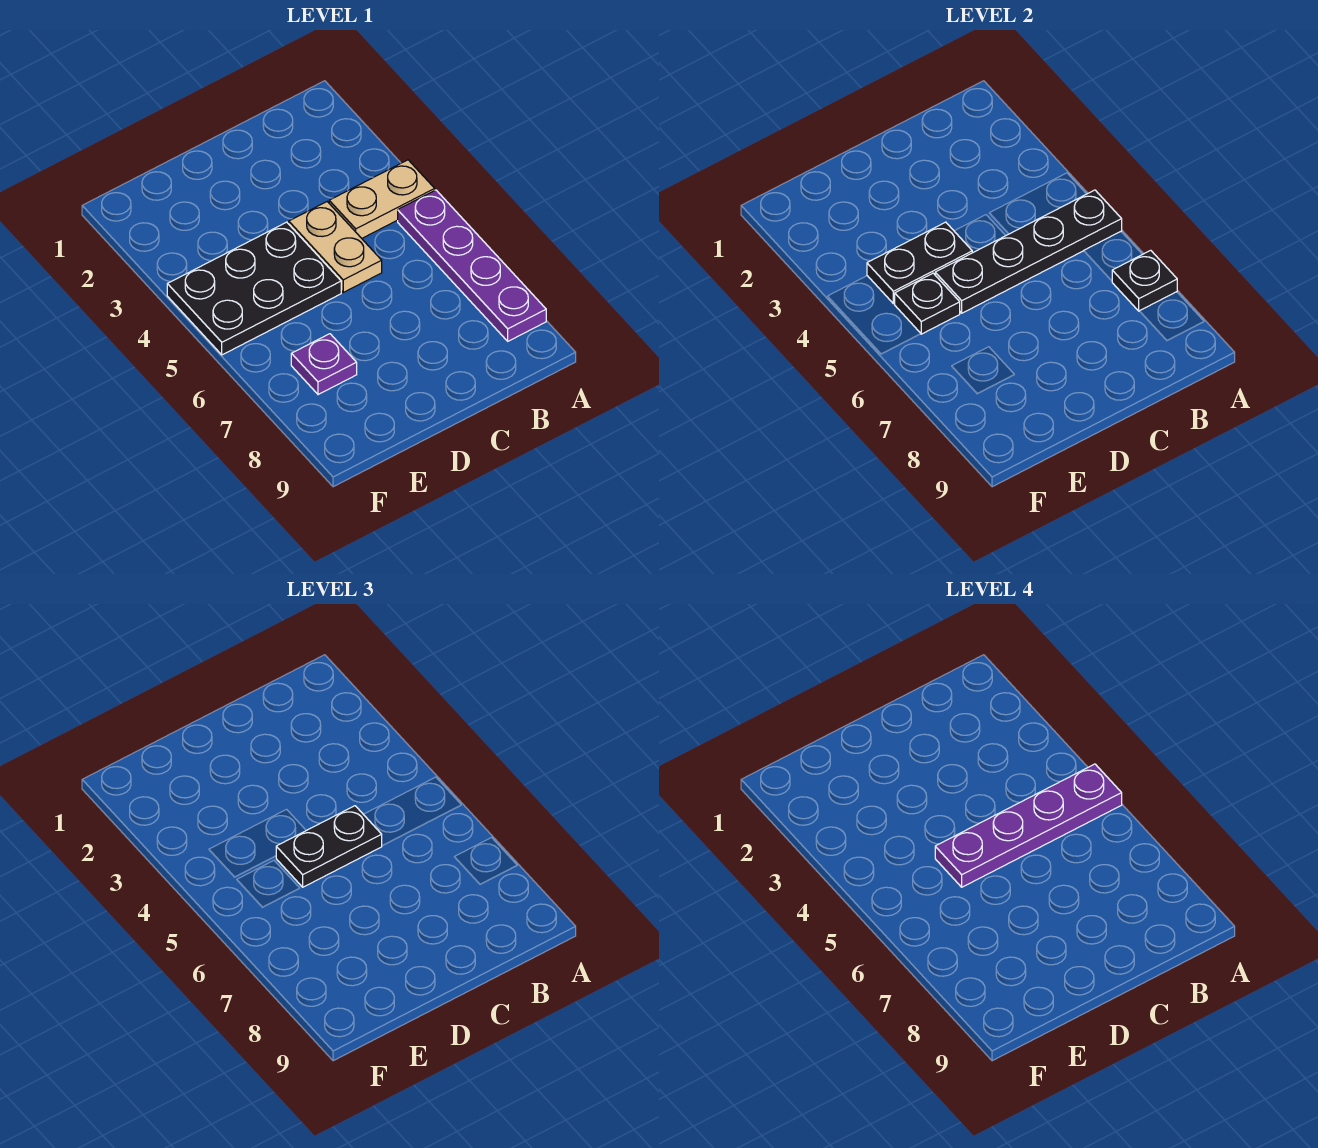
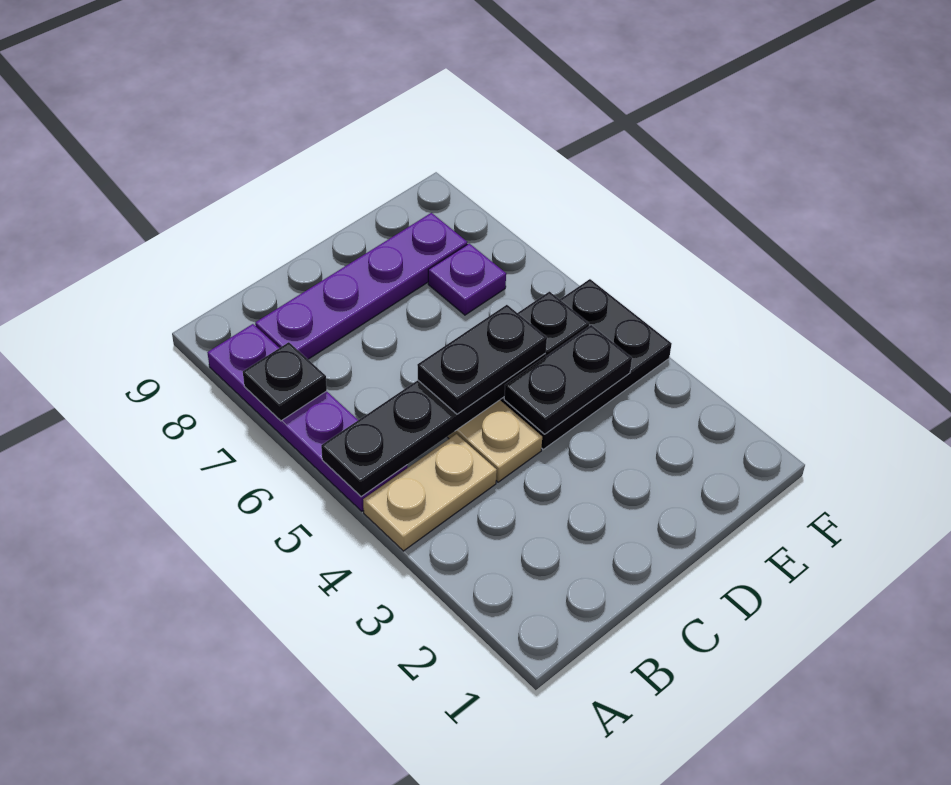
purple plate A5:D5 level 4 -> purple plate B8:E8 level 1

